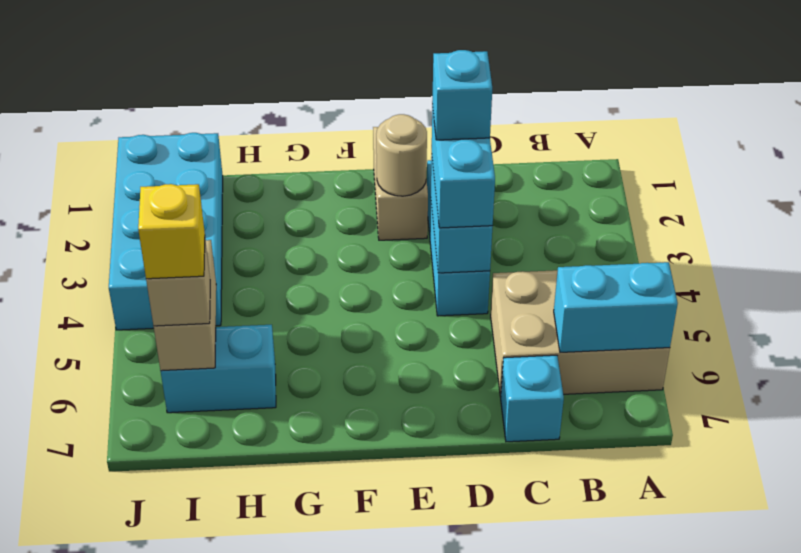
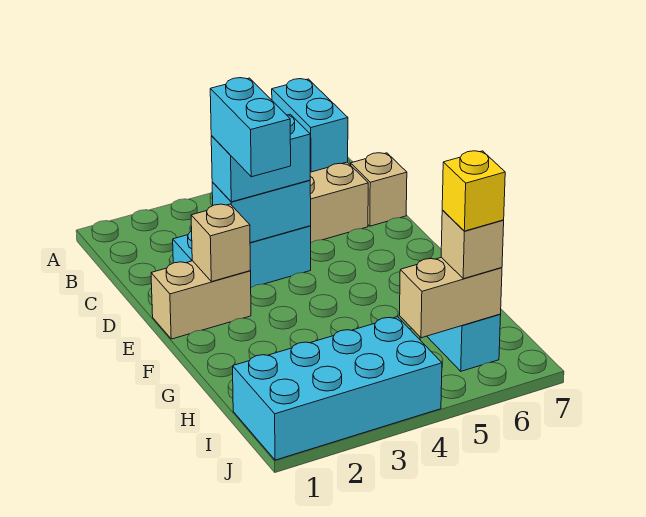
cyan brick C7 level 1 -> tan brick C7 level 1
cyan brick D3 level 4 -> cyan brick D3:E3 level 4
tan round brick E2 level 2 -> tan brick E2 level 2

